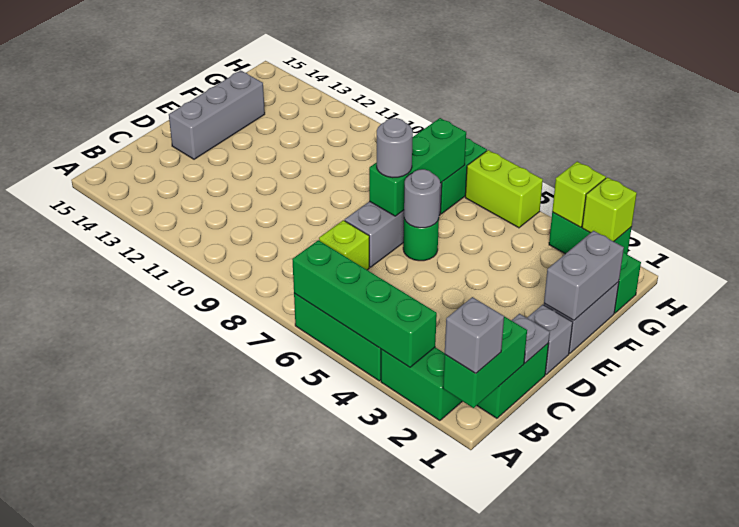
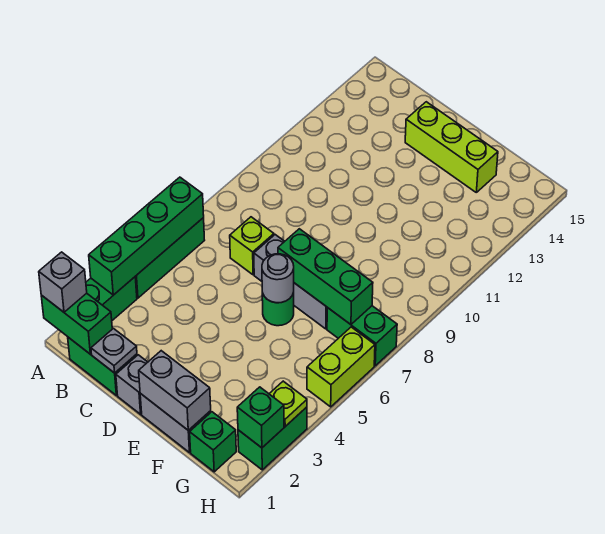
grey brick D14:F14 level 1 -> lime brick D14:F14 level 1
grey round brick E7 level 3 -> none
lime brick H2 level 2 -> green brick H2 level 2
lime brick H3 level 2 -> lime plate H3 level 2

